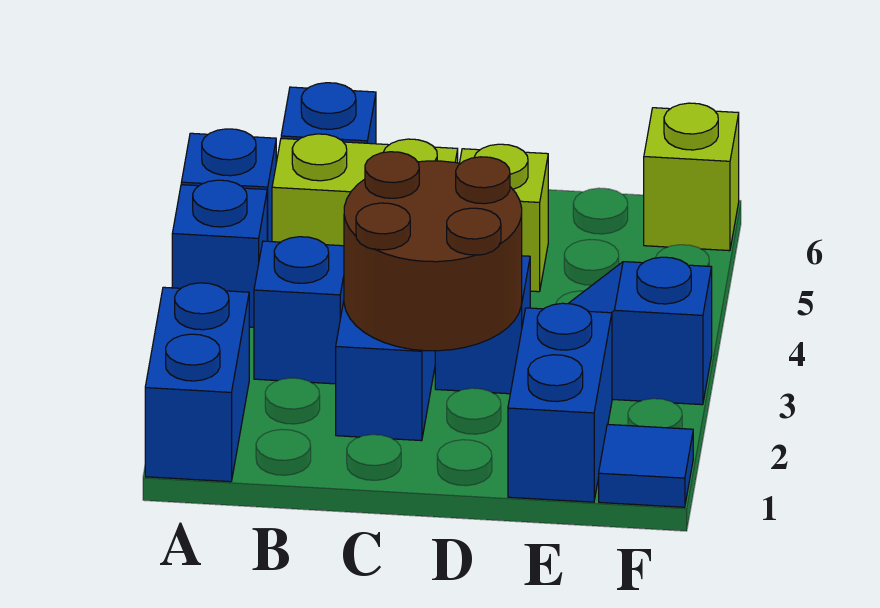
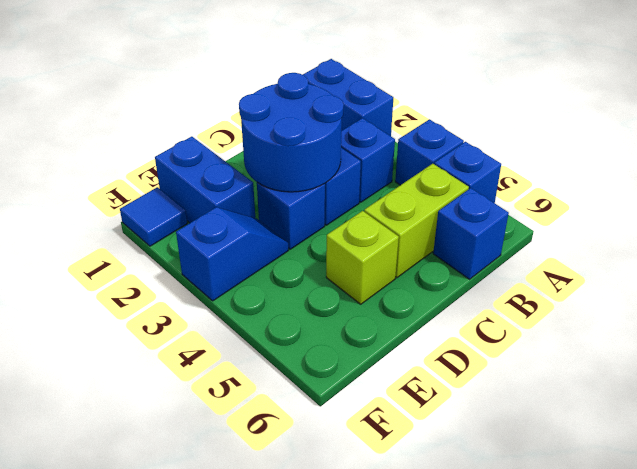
brown round brick C2:D3 level 2 -> blue round brick C2:D3 level 2
lime brick F6 level 1 -> none

